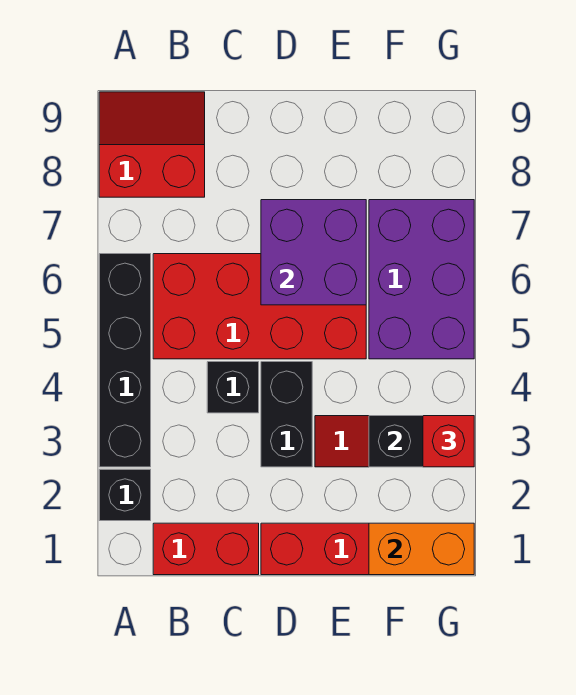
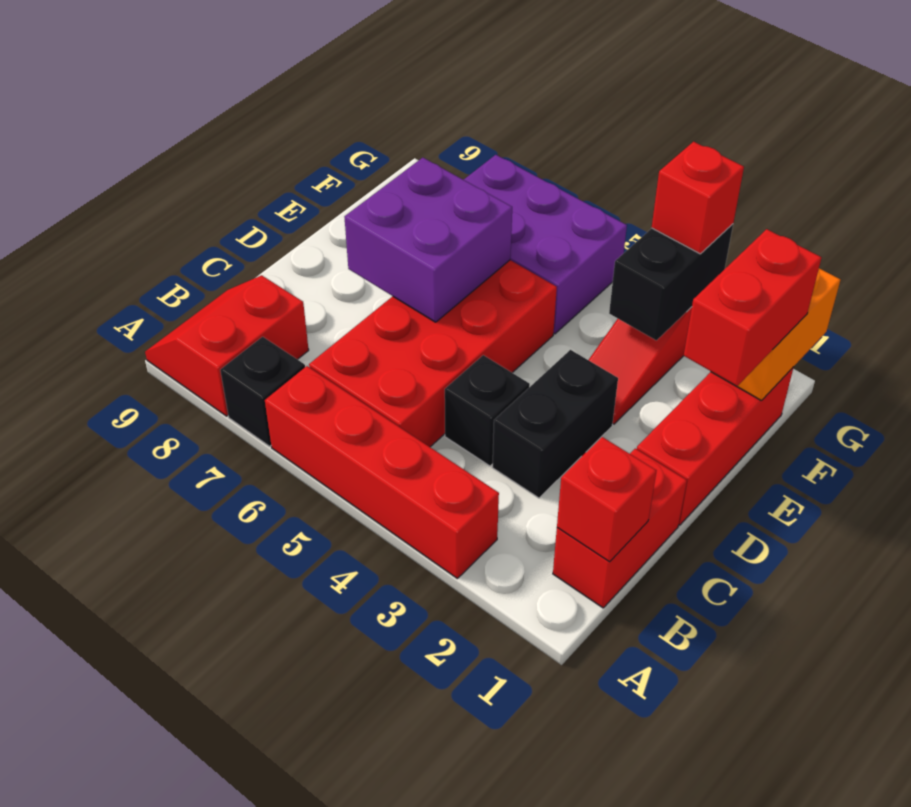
black brick A2 level 1 -> black brick A7 level 1
black brick A3:A6 level 1 -> red brick A3:A6 level 1
none -> red brick B1 level 2
black brick D3:D4 level 1 -> black brick C3:D3 level 1
none -> red brick E1:F1 level 3

